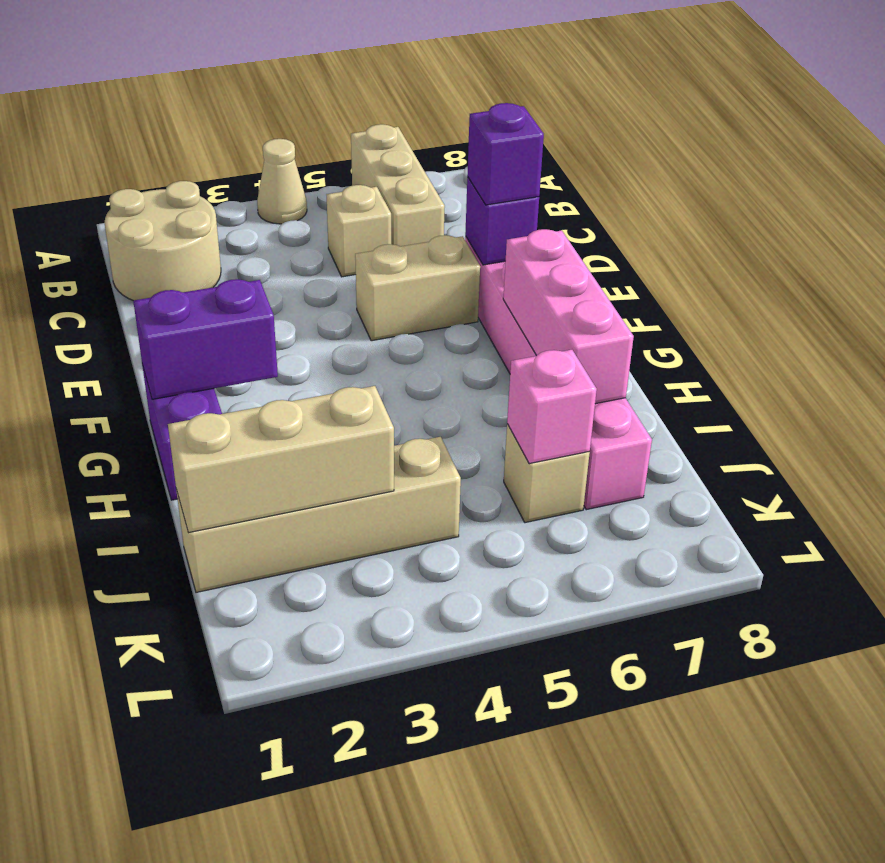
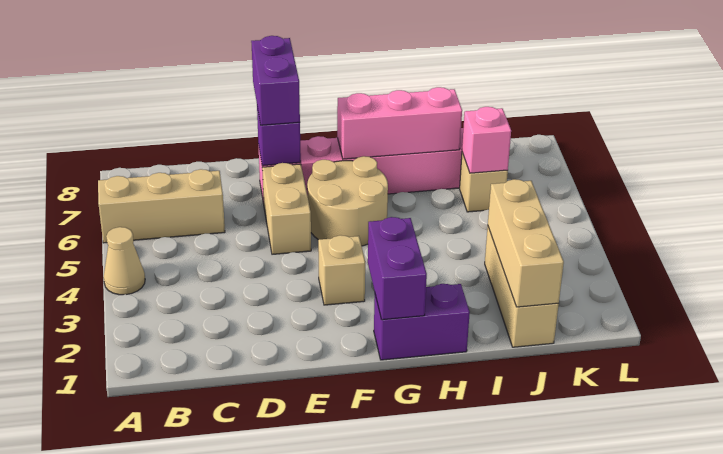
tan round brick B1:C2 level 1 -> tan round brick F5:G6 level 1
tan brick C5 level 1 -> tan brick F3 level 1
purple brick E7 level 3 -> purple brick E7:E8 level 3
tan brick J1:J4 level 1 -> tan brick J1:J3 level 1

